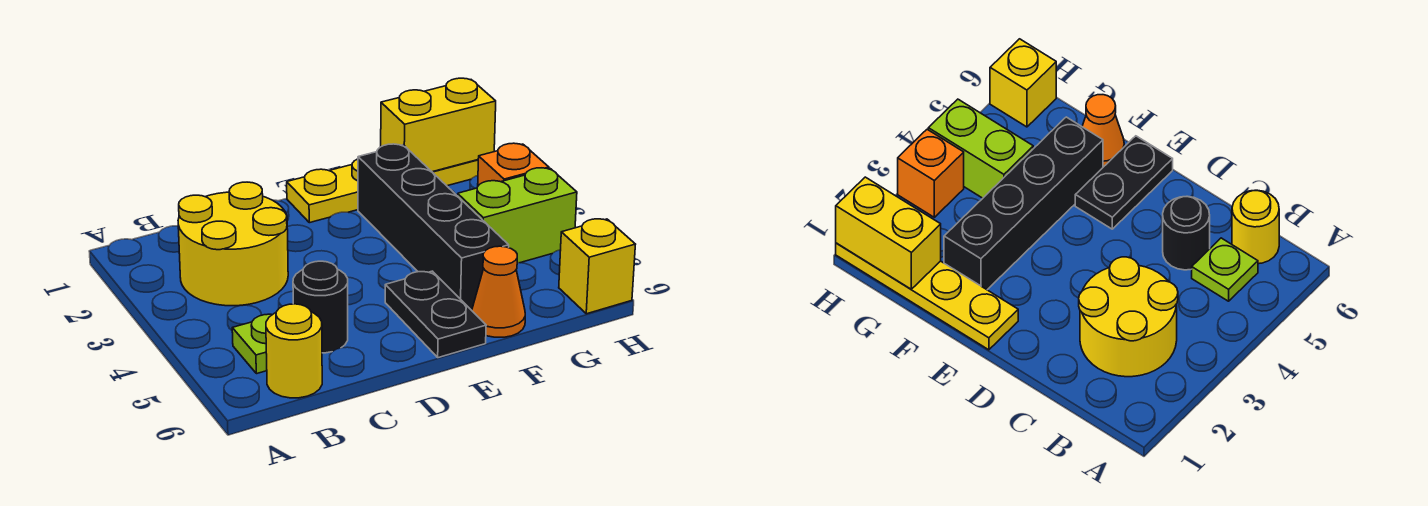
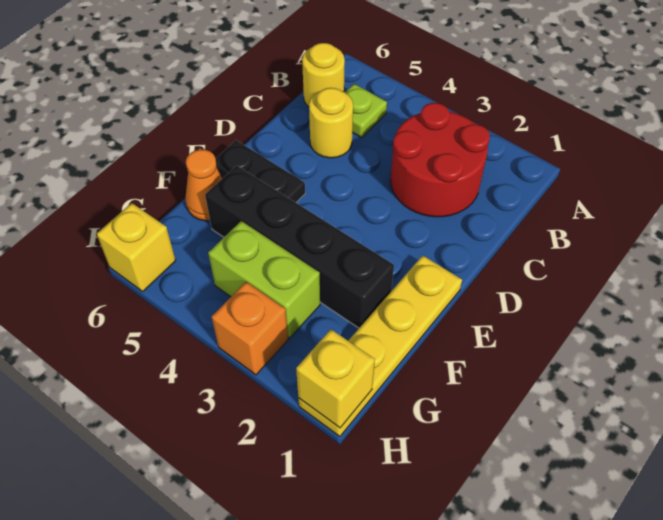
yellow round brick B2:C3 level 1 -> red round brick B2:C3 level 1
black round brick C5 level 1 -> yellow round brick C5 level 1
yellow brick G1:H1 level 2 -> yellow brick H1 level 2
lime brick G4:H4 level 1 -> lime brick G3:G4 level 1

